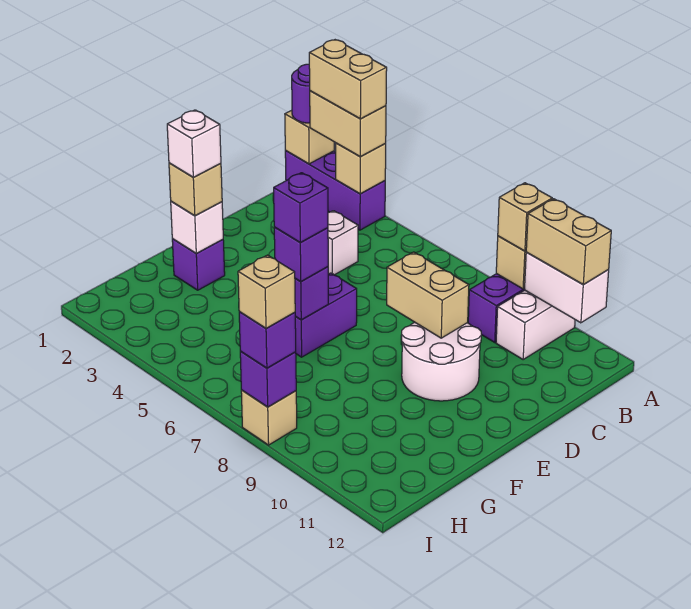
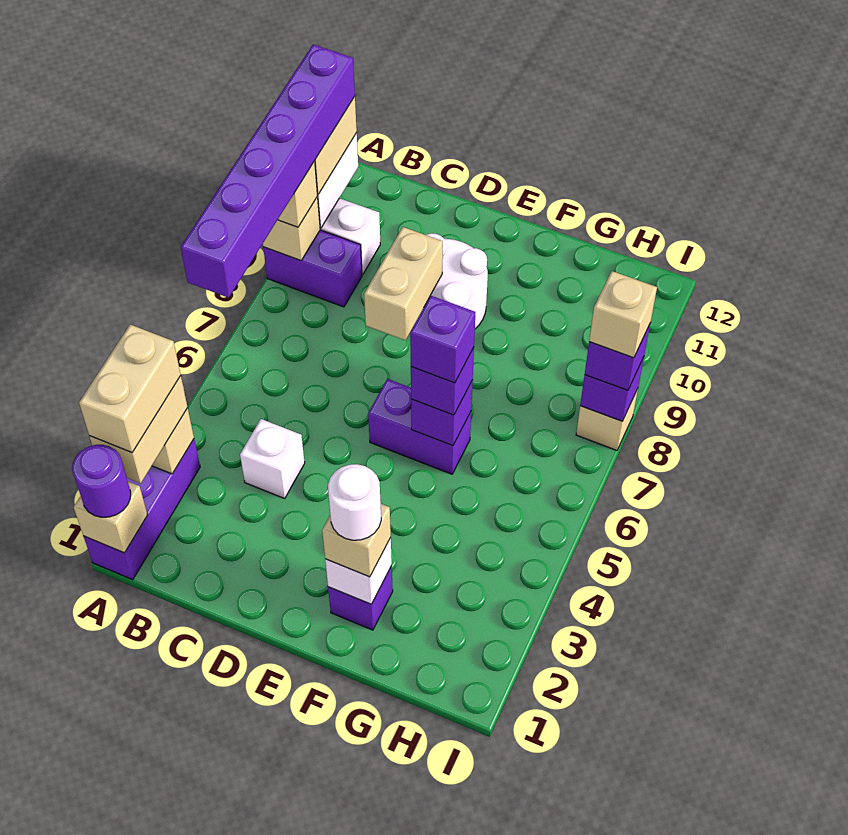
none -> purple brick A6:A11 level 4
white brick F2 level 4 -> white round brick F2 level 4

